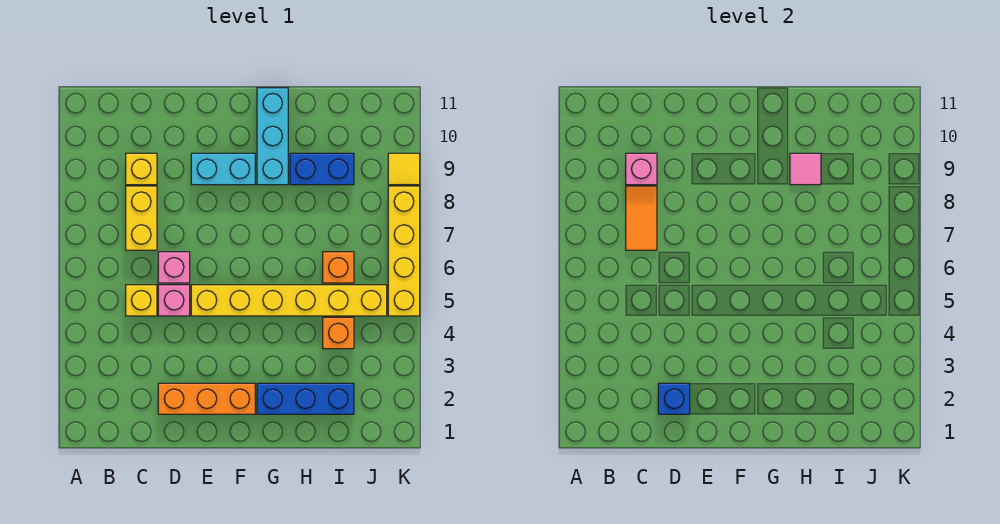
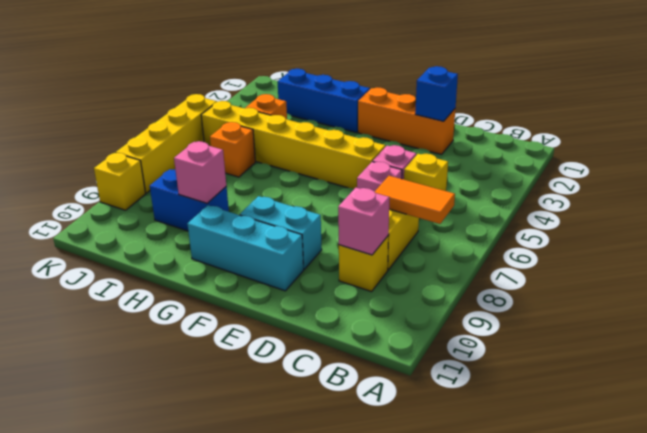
orange tile C7:C8 level 2 -> orange tile B7:C7 level 2
cyan brick G9:G11 level 1 -> cyan brick E10:G10 level 1
pink tile H9 level 2 -> pink brick H9 level 2
yellow tile K9 level 1 -> yellow brick K9 level 1

